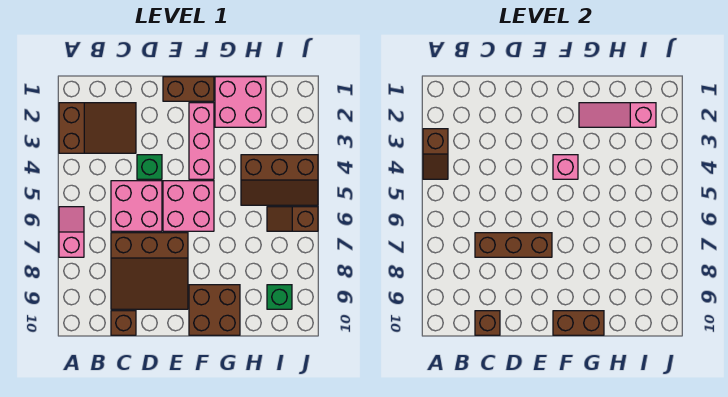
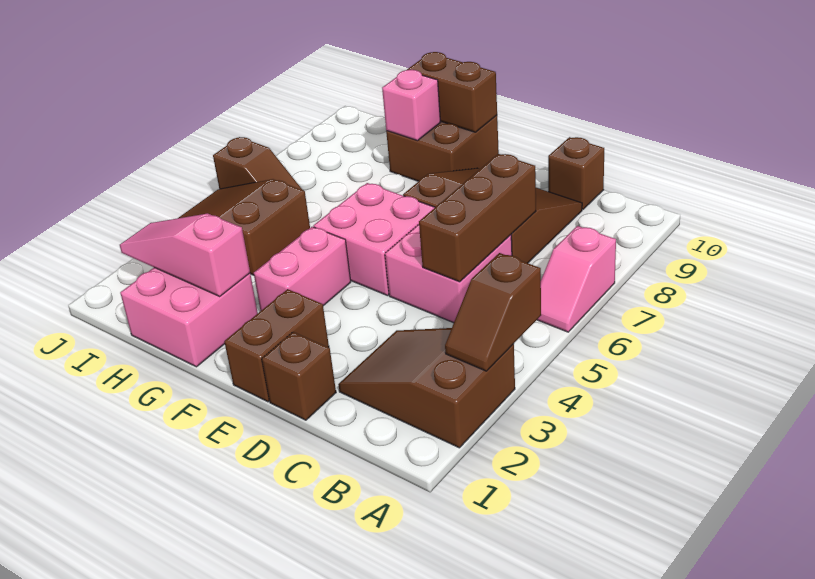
brown slope A3:A4 level 2 top 3 -> brown slope A3:A4 level 2 top 4
brown brick C7:E7 level 2 -> brown brick C5:C7 level 2
brown brick C10 level 2 -> brown brick D1 level 1
green brick D4 level 1 -> none
brown brick E1:F1 level 1 -> brown brick E1:E2 level 1
pink brick F2:F4 level 1 -> pink brick F3:F4 level 1
pink brick F4 level 2 -> pink brick G9 level 2
pink slope G2:I2 level 2 top I -> pink slope G2:I2 level 2 top G
brown slope H4:J5 level 1 top 4 -> brown slope H4:J5 level 1 top H
green brick I9 level 1 -> none

